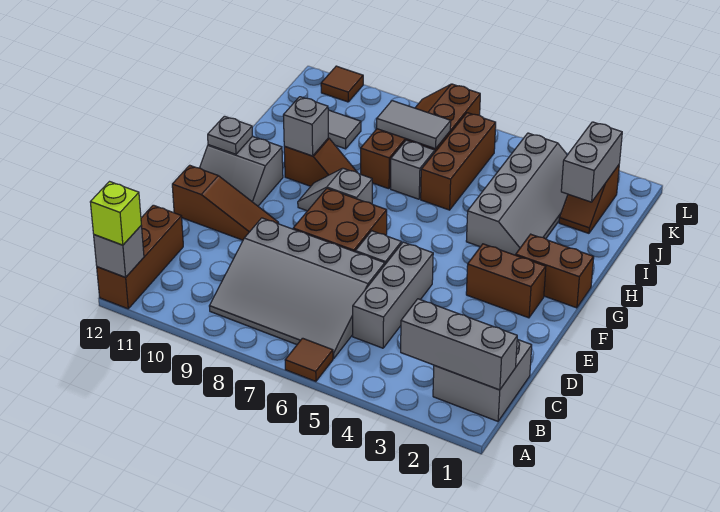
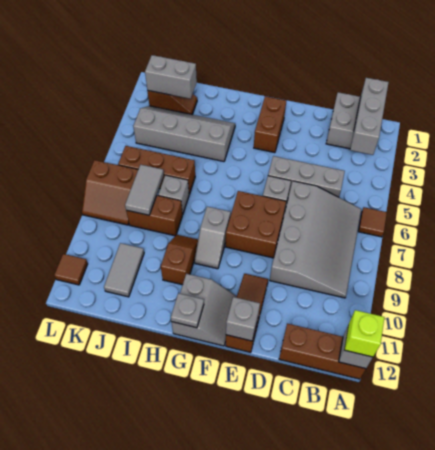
brown brick G1:G2 level 1 -> none
grey brick H10 level 2 -> grey brick E12 level 2

